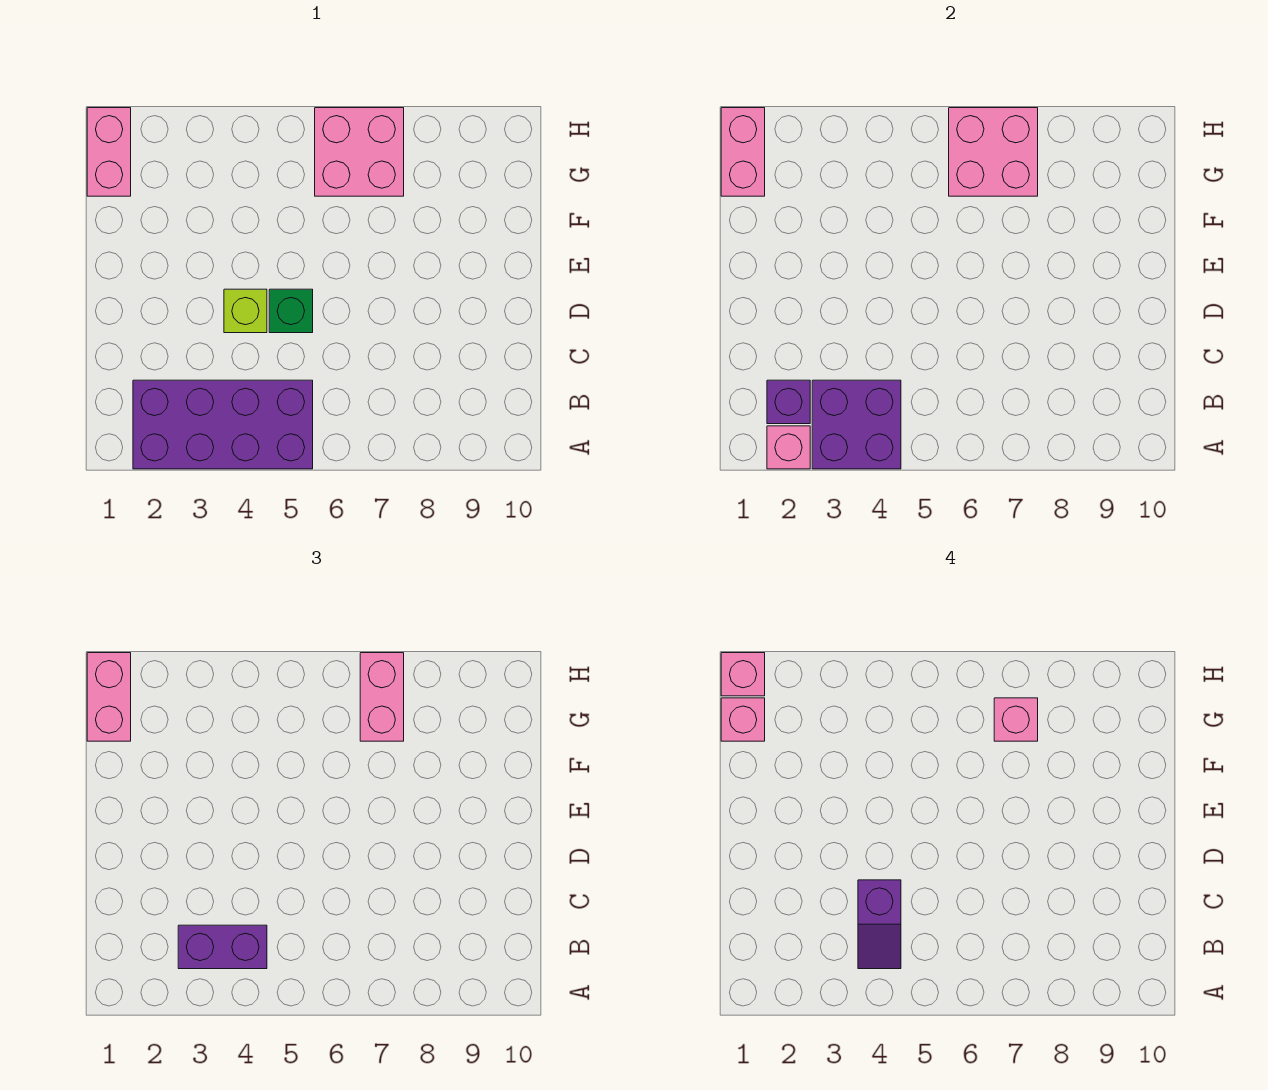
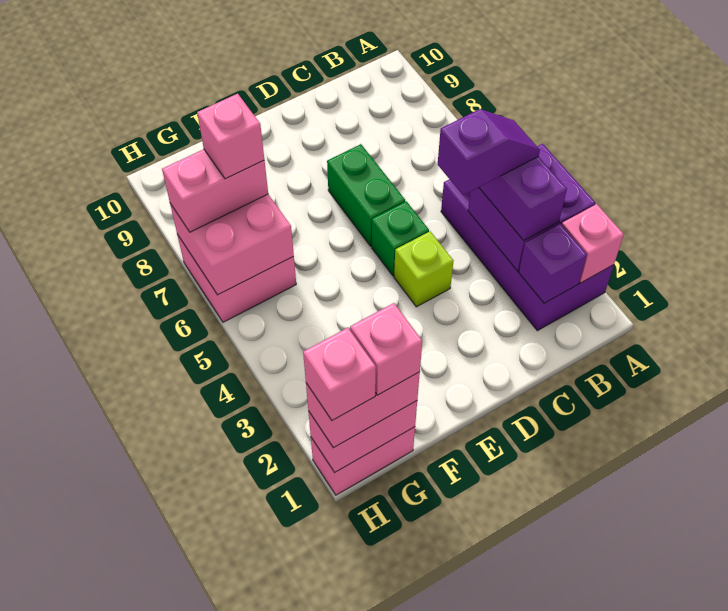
none -> green brick D6:D7 level 1

